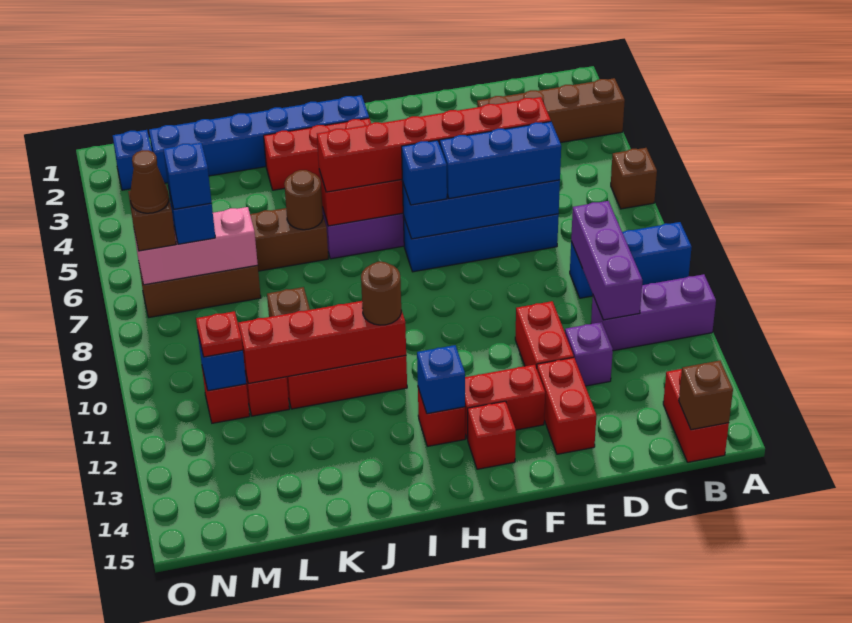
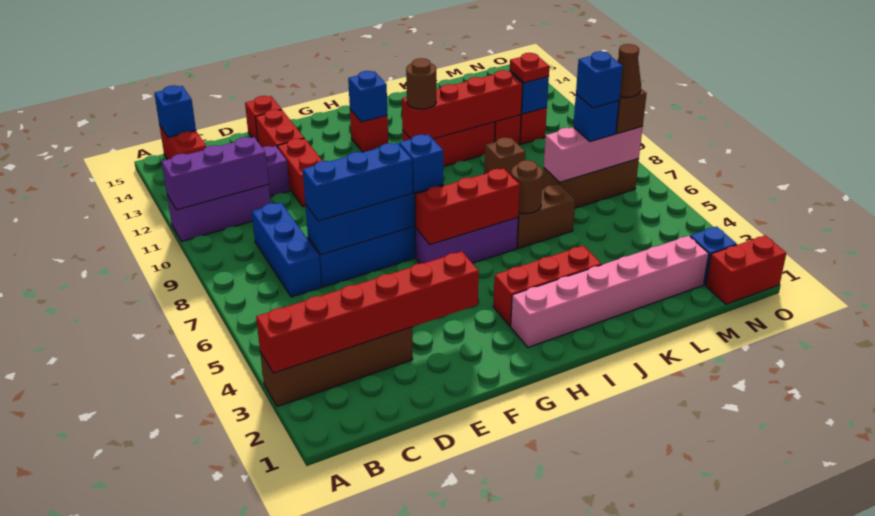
brown brick A6 level 1 -> none
blue brick A9:C9 level 1 -> blue brick C7:C9 level 1
brown brick B15 level 2 -> blue brick B15 level 2
purple brick C9:C11 level 2 -> purple brick A11:C11 level 2
red brick D6:I6 level 3 -> red brick A3:F3 level 2
red brick F13:G13 level 1 -> red brick N1:O1 level 1
red brick G14 level 1 -> red brick E15 level 1
blue brick H2:M2 level 1 -> pink brick H2:M2 level 1

